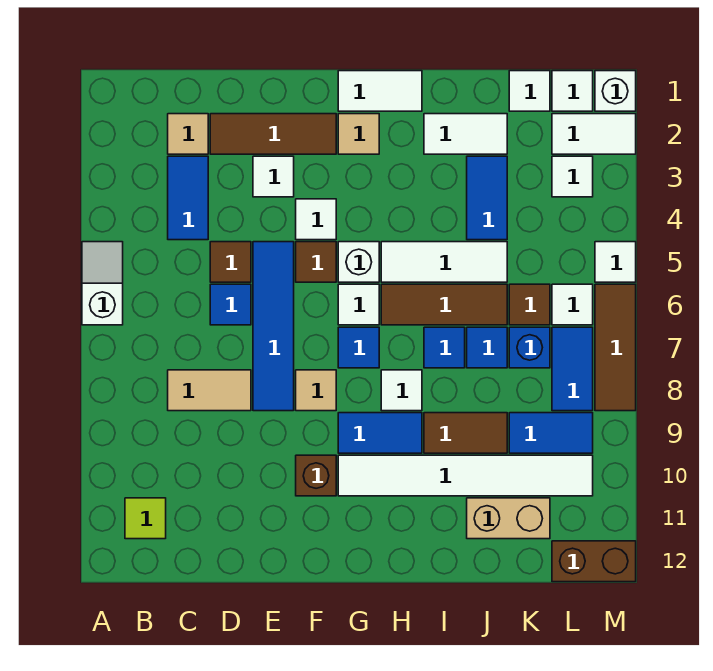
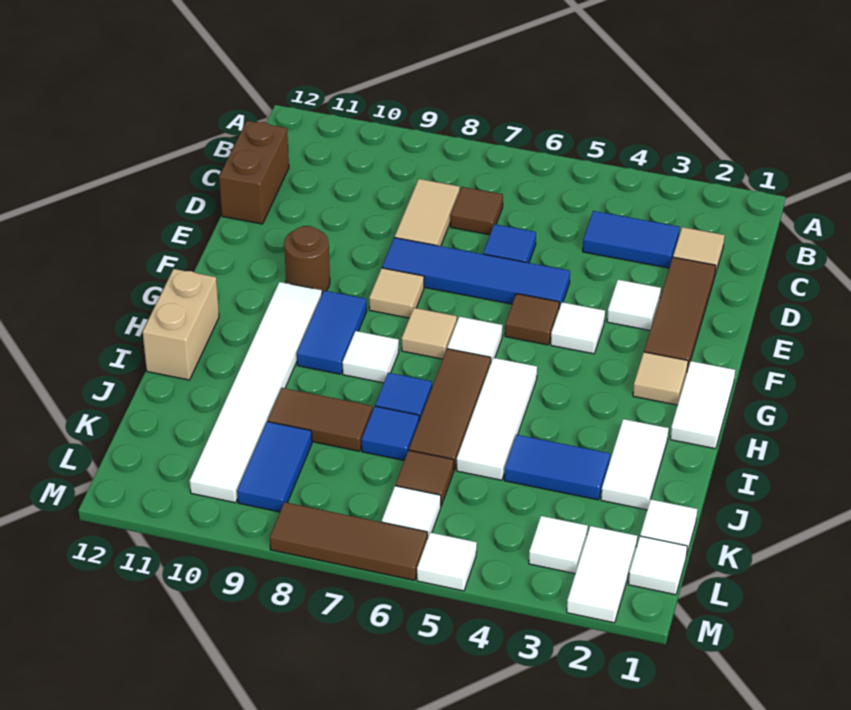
white slope A5:A6 level 1 top 6 -> none
lime tile B11 level 1 -> none
brown tile D5 level 1 -> brown tile C7 level 1
brown brick F10 level 1 -> brown round brick F10 level 1
white brick G5 level 1 -> none
blue tile G7 level 1 -> tan tile G7 level 1
brown tile I9:J9 level 1 -> brown tile J8:J9 level 1
tan brick J11:K11 level 1 -> tan brick H12:I12 level 1
blue brick K7 level 1 -> none
blue tile L7:L8 level 1 -> none
brown brick L12:M12 level 1 -> brown brick C12:D12 level 1
white brick M1 level 1 -> none

